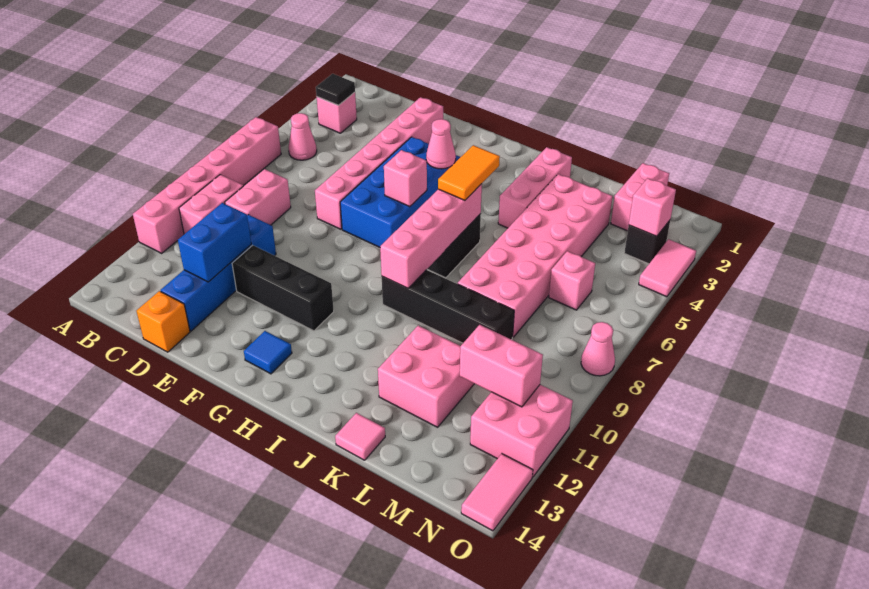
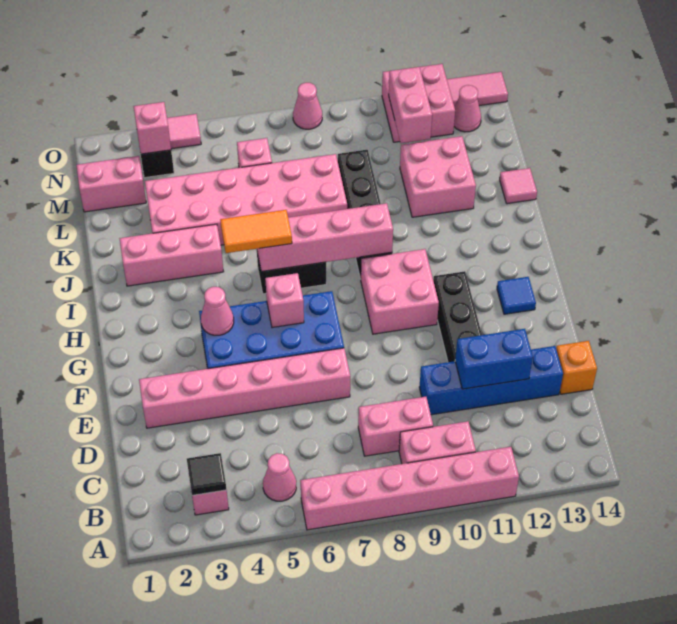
none -> pink brick G9:H10 level 1
none -> pink cone N13 level 1

